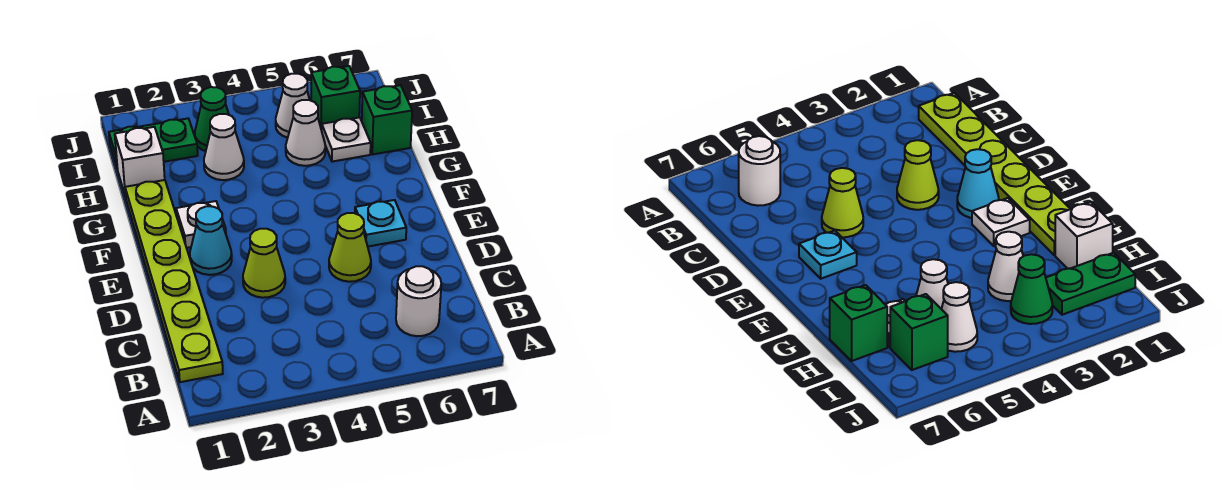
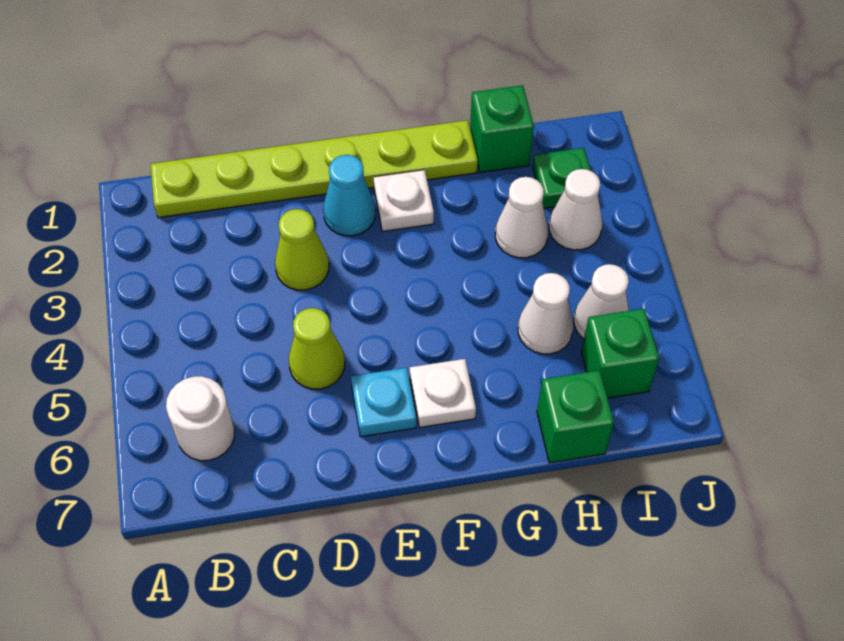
white brick H1 level 1 -> green brick H1 level 1
white plate H6 level 1 -> white plate F6 level 1
green plate I1:I2 level 1 -> green plate I2 level 1
green cone I3 level 1 -> white cone I3 level 1

